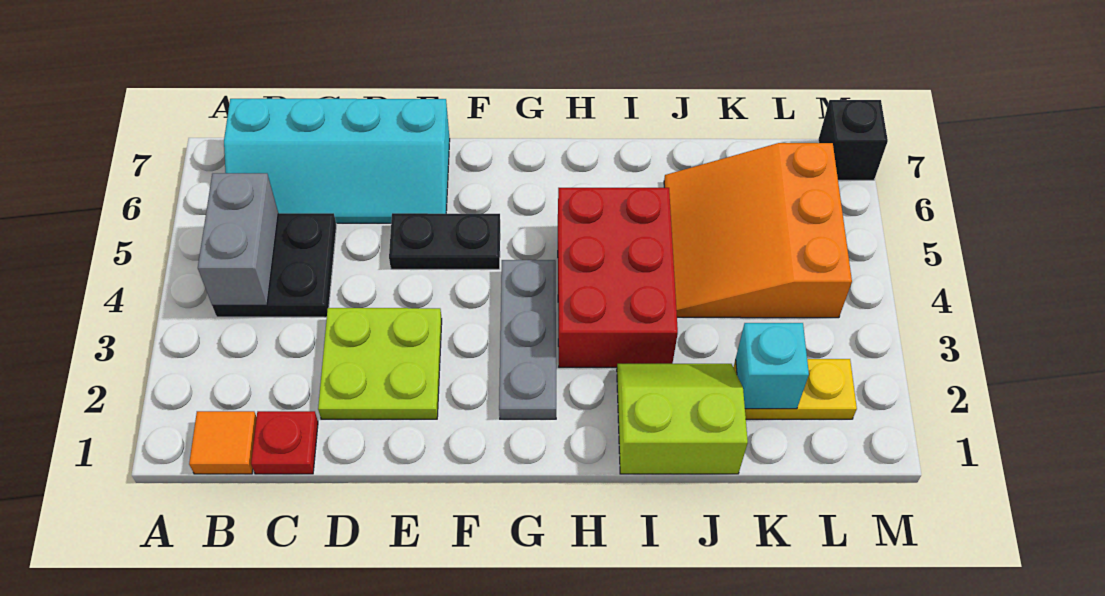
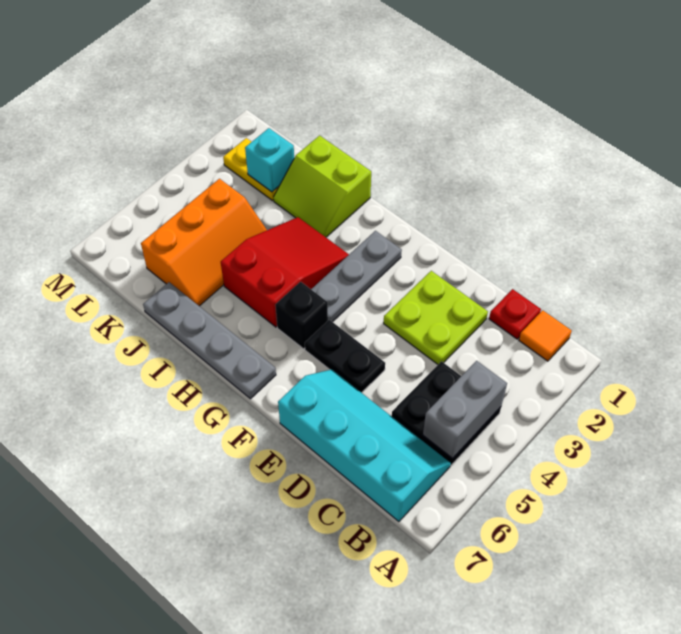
none -> grey plate G7:J7 level 1
red brick H3:I5 level 1 -> red slope H3:I5 level 1 top 5
orange slope J4:L6 level 1 top L -> orange slope J4:K6 level 1 top K
black brick M7 level 1 -> black brick G5 level 1

